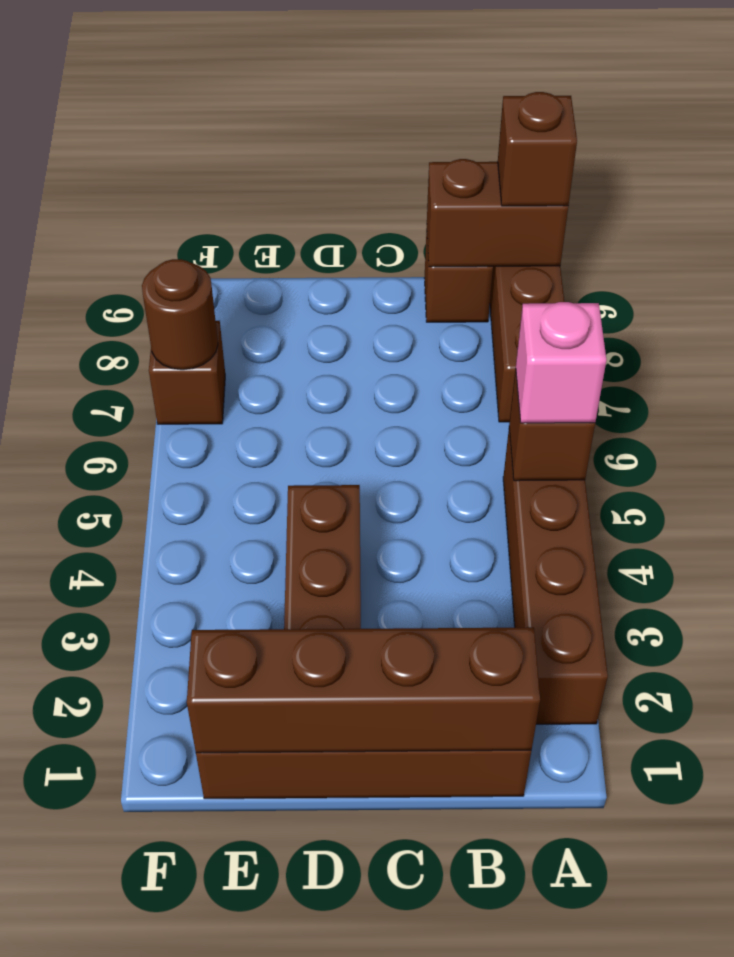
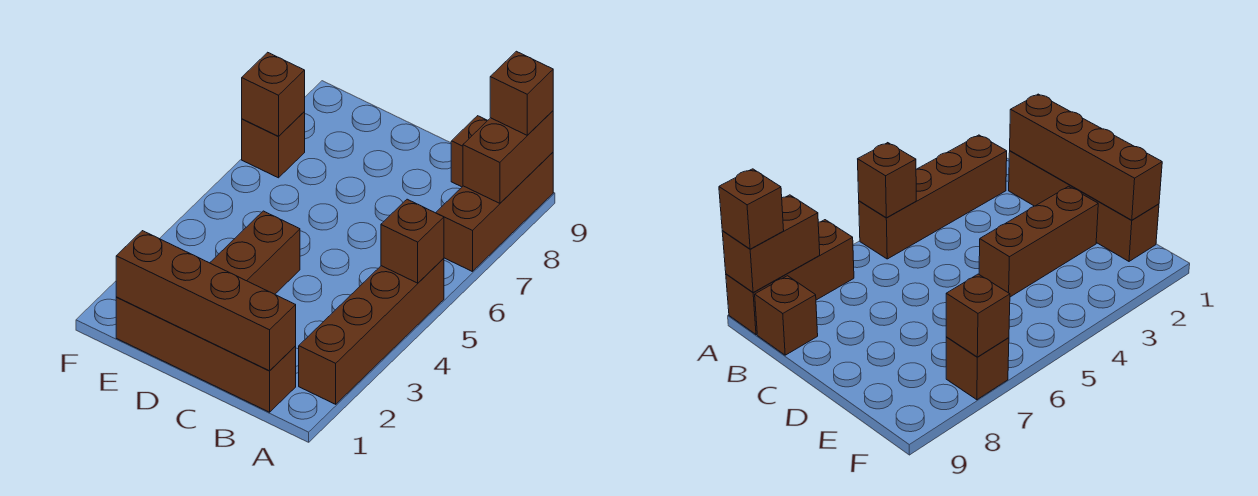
pink brick A5 level 3 -> none
brown brick A9:B9 level 2 -> brown brick A8:A9 level 2
brown round brick F7 level 2 -> brown brick F7 level 2

